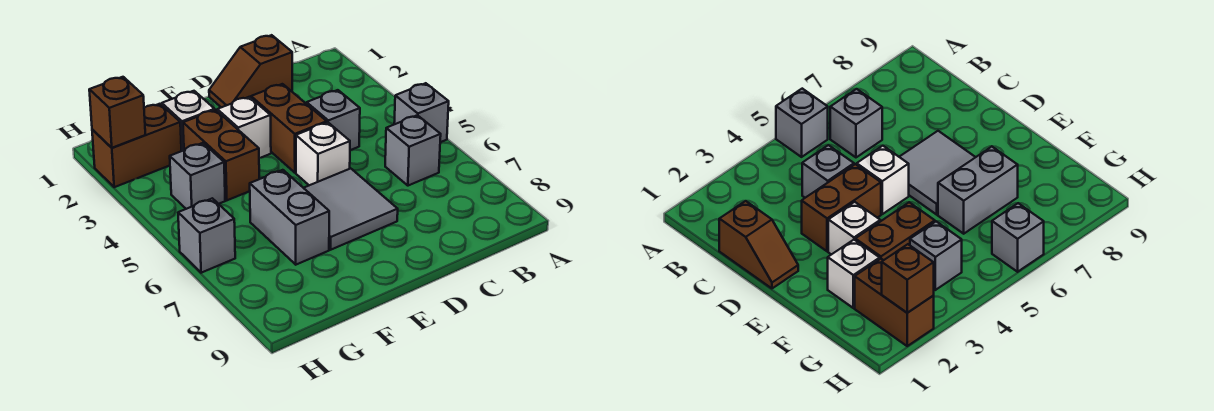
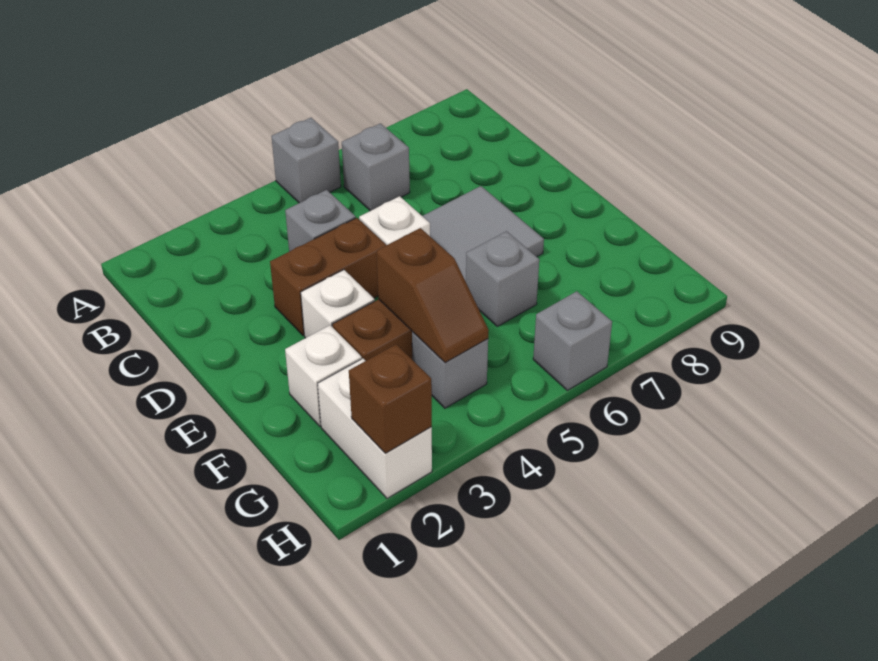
brown slope C1:D1 level 1 top C -> brown slope F4:G4 level 2 top F
grey brick F6:F7 level 1 -> grey brick F6 level 1
brown brick G2:H2 level 1 -> white brick G2:H2 level 1

